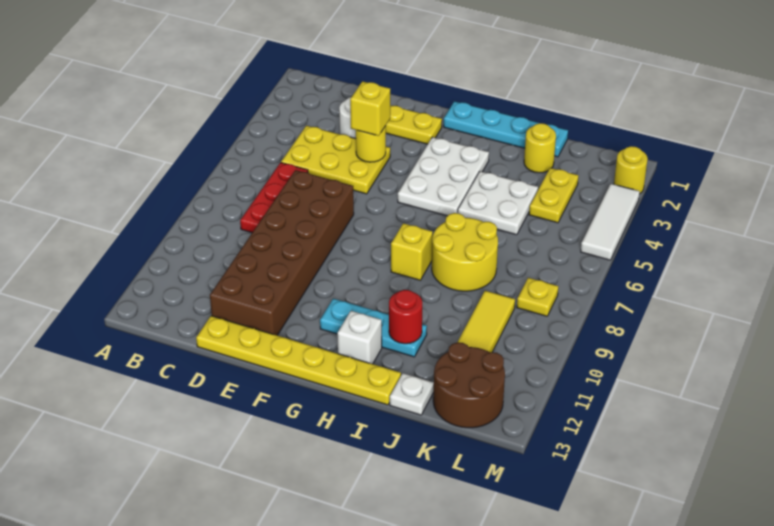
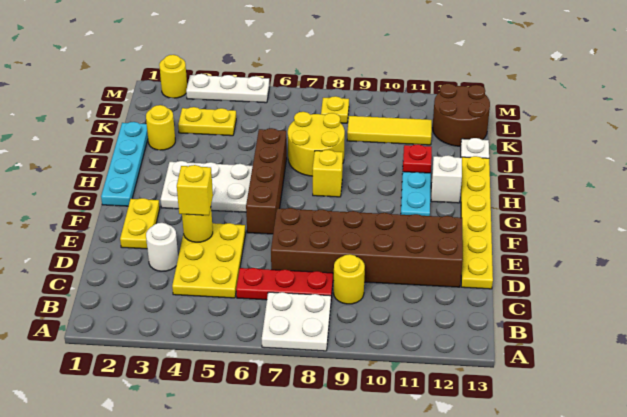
none -> yellow round brick C9 level 1
none -> brown brick F6:I6 level 1
white plate I4:J5 level 1 -> white plate A7:B8 level 1
red round brick I11 level 2 -> red plate I11 level 2
white tile M3:M5 level 1 -> white plate M3:M5 level 1

